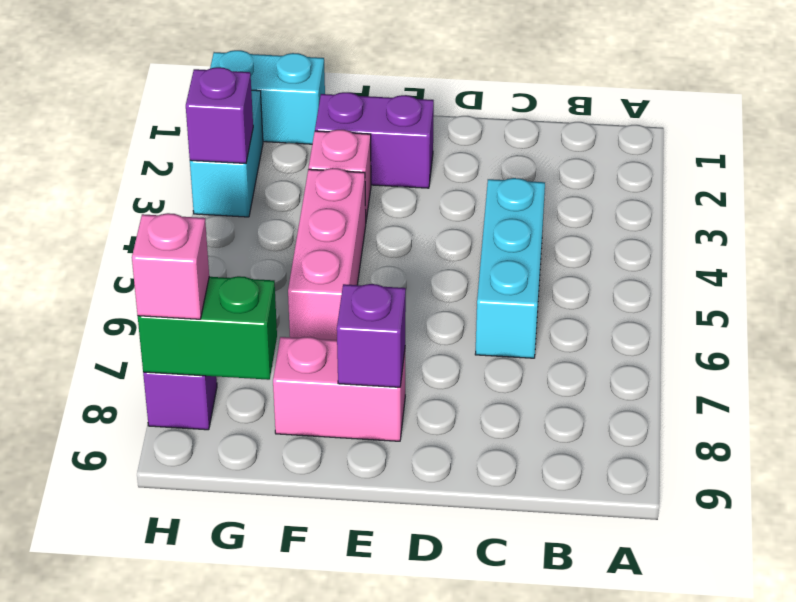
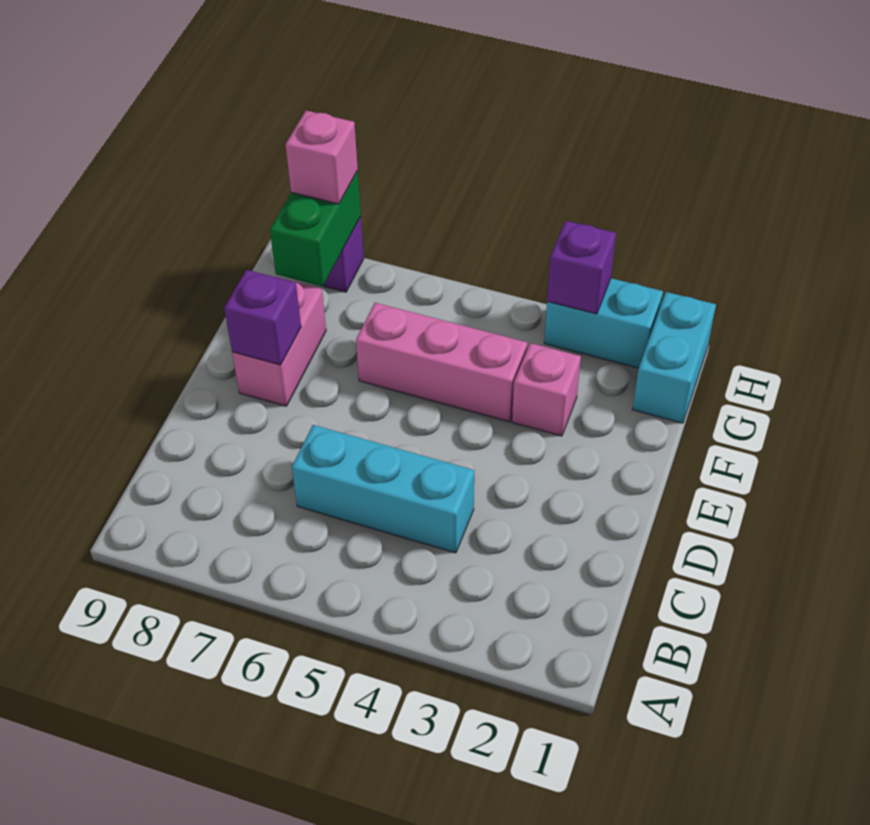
purple brick E2:F2 level 1 -> none

